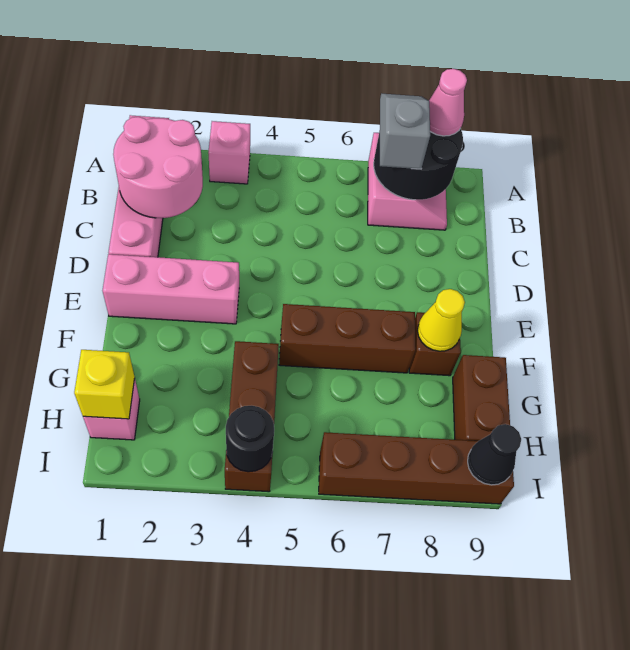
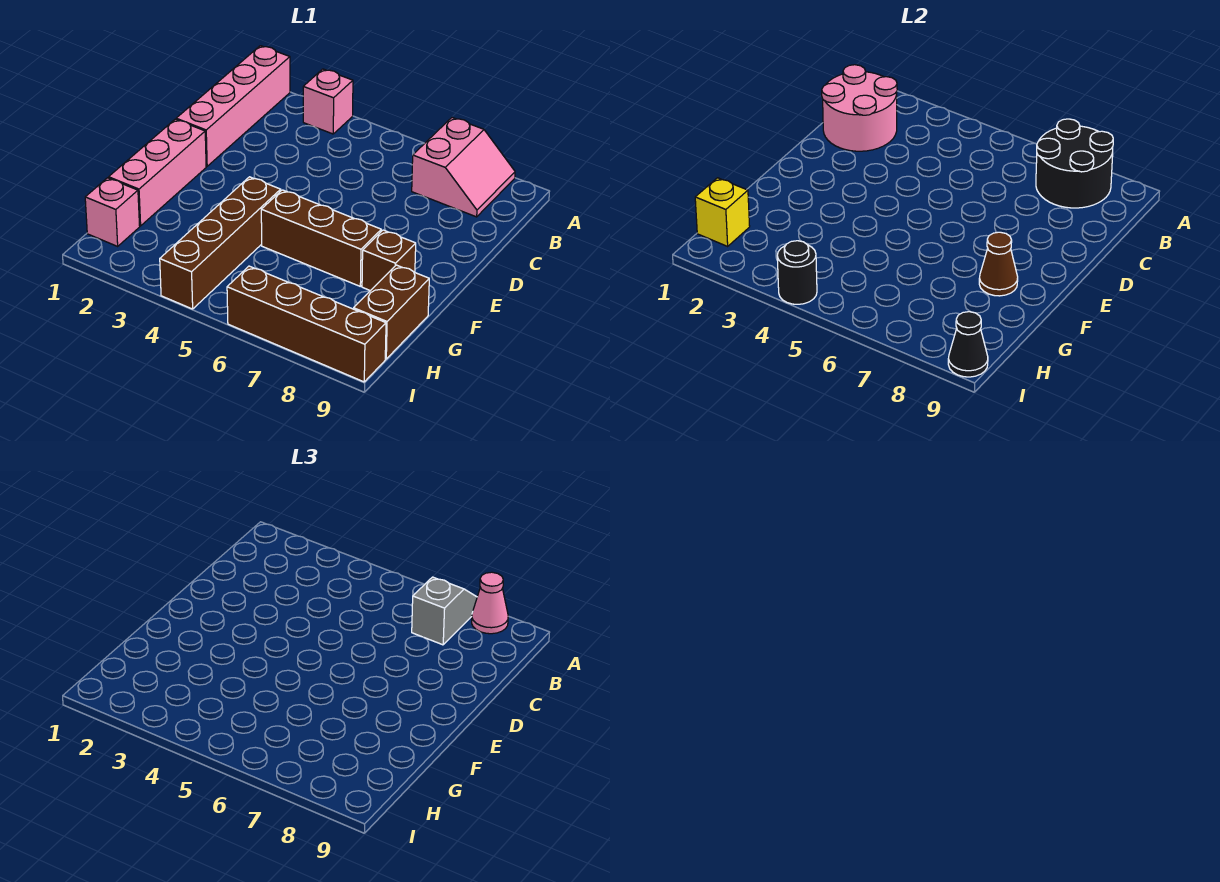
pink brick E1:E3 level 1 -> pink brick E1:G1 level 1
yellow cone F8 level 2 -> brown cone F8 level 2
brown brick G4:I4 level 1 -> brown brick F4:I4 level 1

